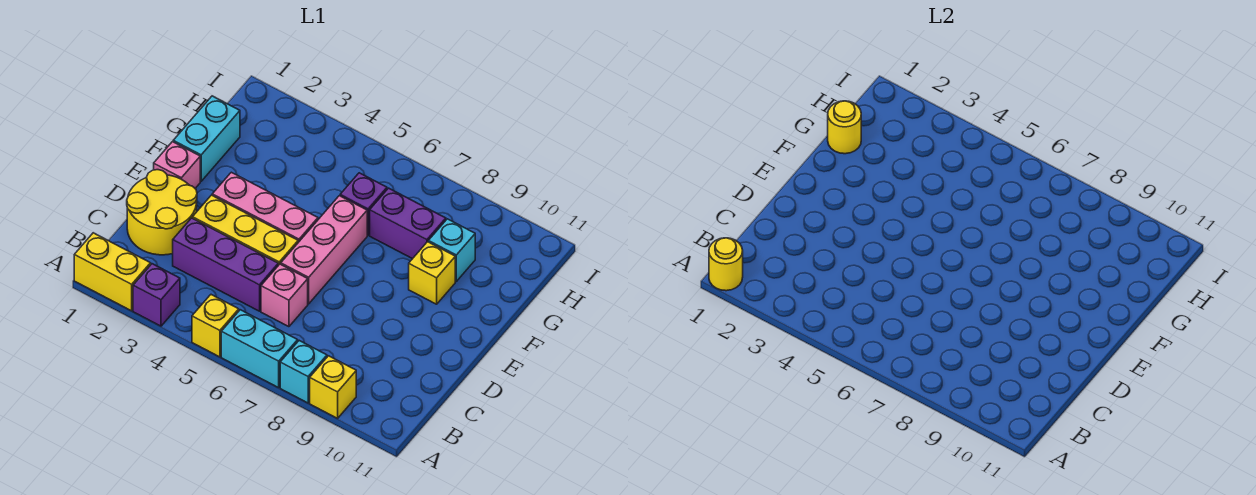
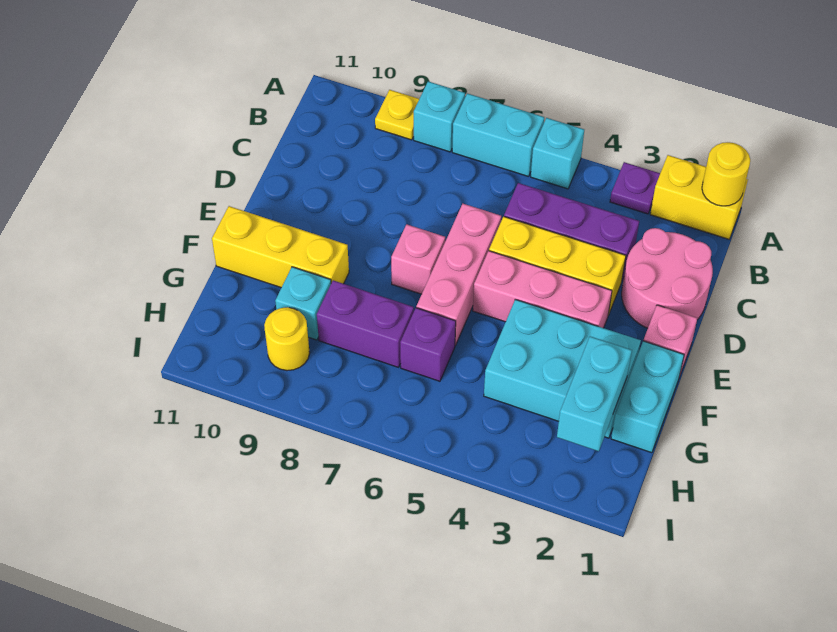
purple brick A3 level 1 -> purple plate A3 level 1
yellow brick A5 level 1 -> cyan brick A5 level 1
yellow brick A9 level 1 -> yellow plate A9 level 1
yellow round brick C1:D2 level 1 -> pink round brick C1:D2 level 1
pink brick C6 level 1 -> pink brick E7 level 1
none -> cyan brick F2:G4 level 1
yellow brick F9 level 1 -> yellow brick F9:F11 level 1
yellow round brick G1 level 2 -> yellow round brick H9 level 1
none -> cyan brick G2:H2 level 2

